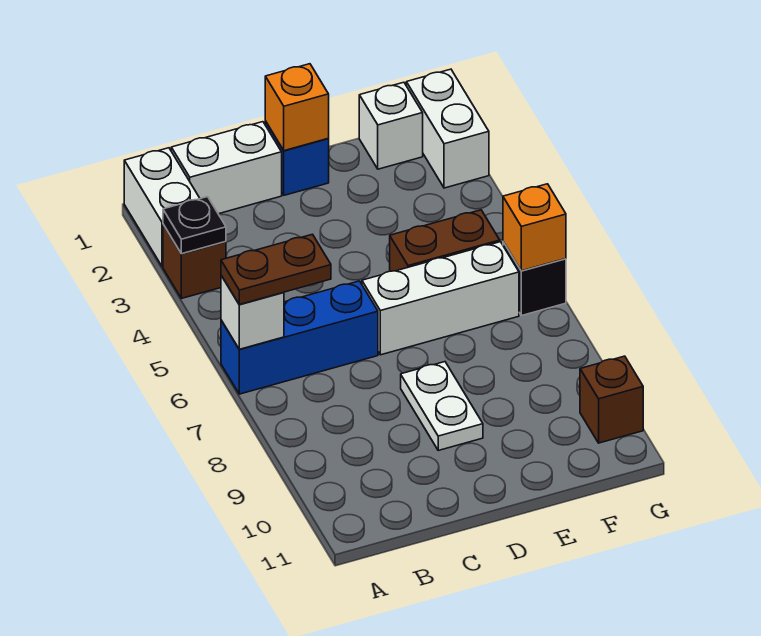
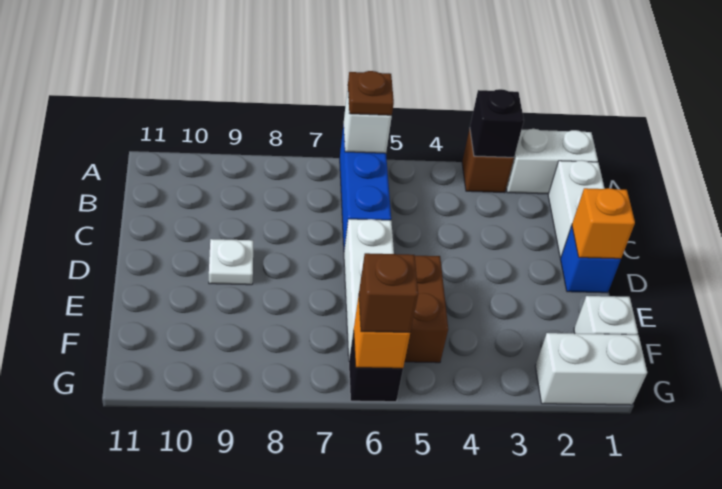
black plate A3 level 2 -> black brick A3 level 2
brown plate A6:B6 level 3 -> brown plate A6 level 3
white plate D8:D9 level 1 -> white plate D9 level 1
brown brick G10 level 1 -> brown brick G6 level 3

